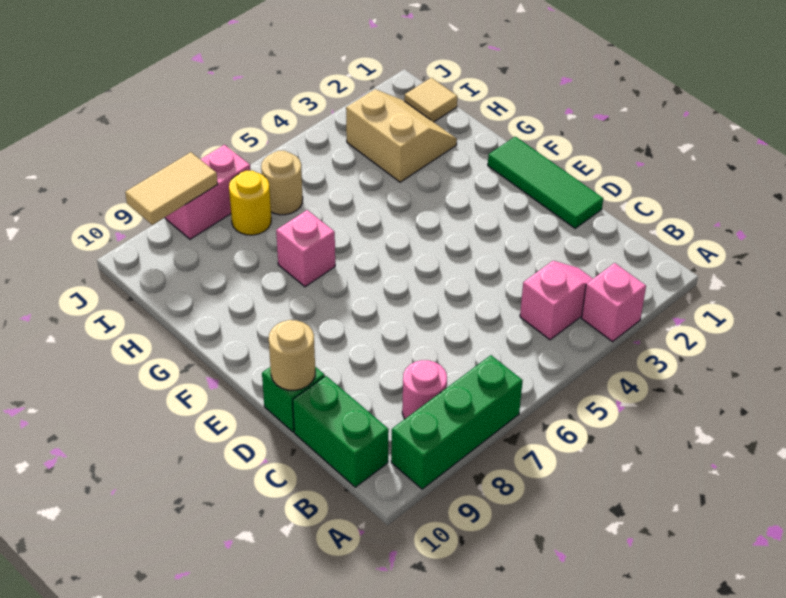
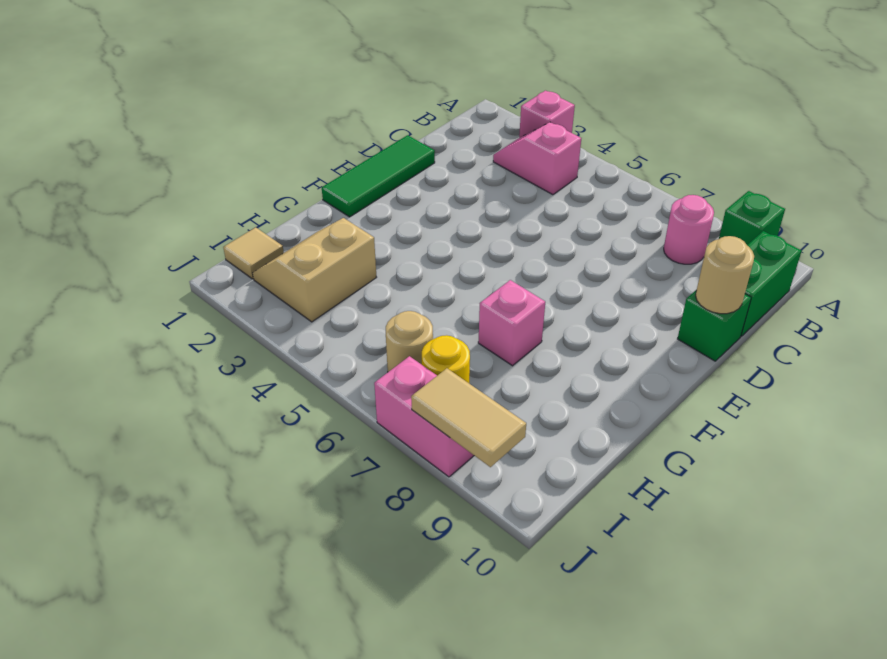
green brick A7:A9 level 1 -> green brick A9 level 1

